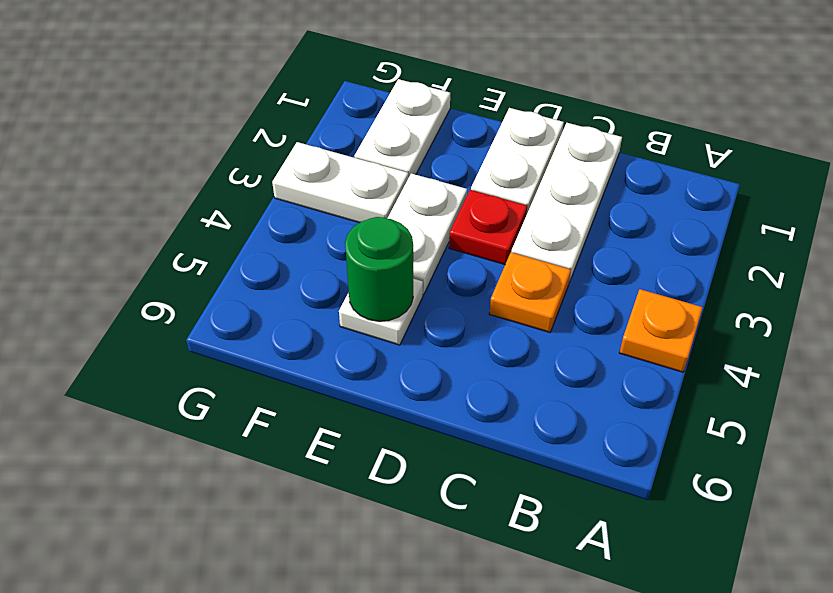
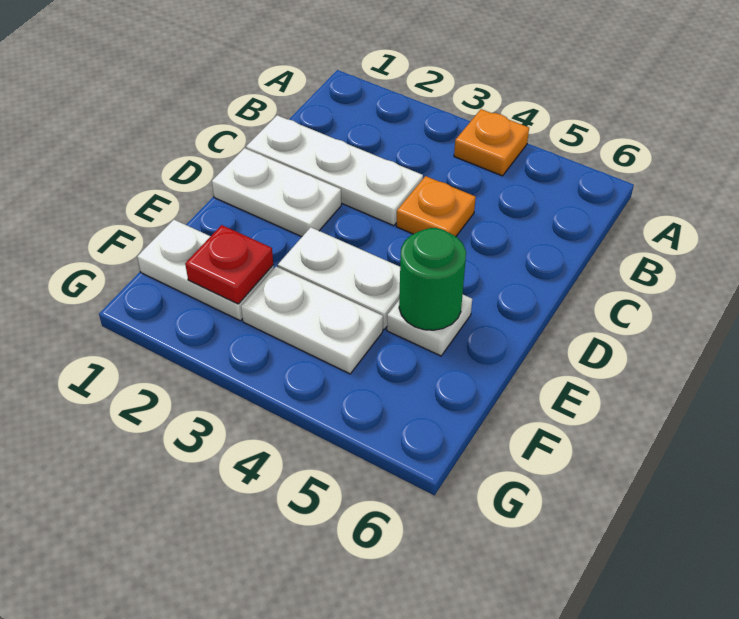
red plate D3 level 1 -> red plate F2 level 2
white plate F3:G3 level 1 -> white plate F3:F4 level 1

